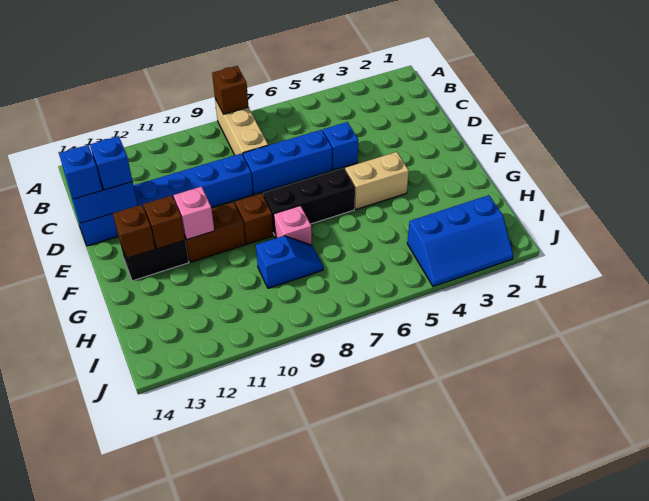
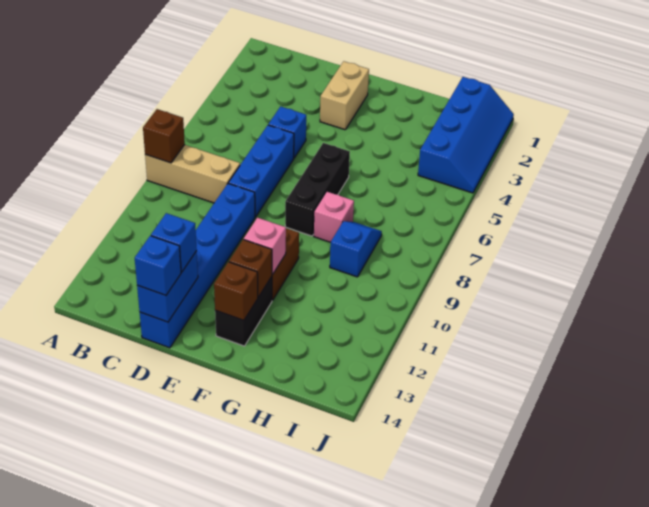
tan brick F4:F5 level 1 -> tan brick E2:E3 level 1
brown brick F9 level 1 -> none
blue slope I2:J4 level 1 top I -> blue slope I1:J4 level 1 top I

